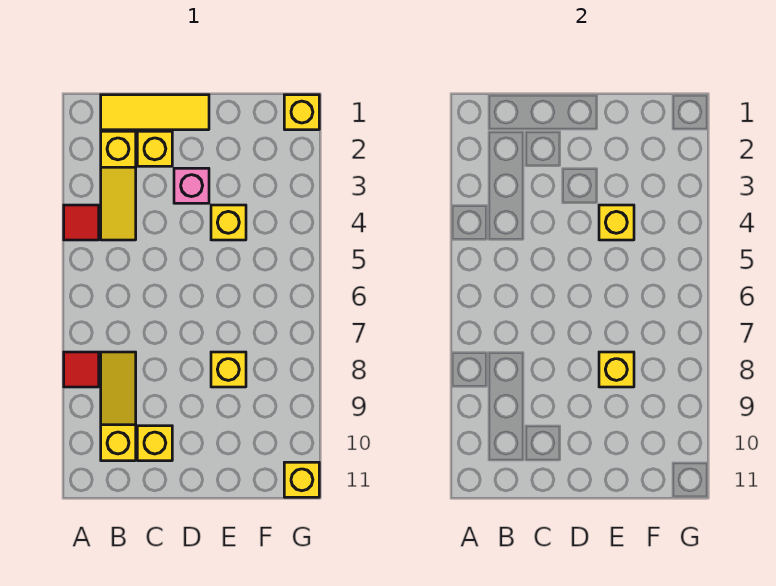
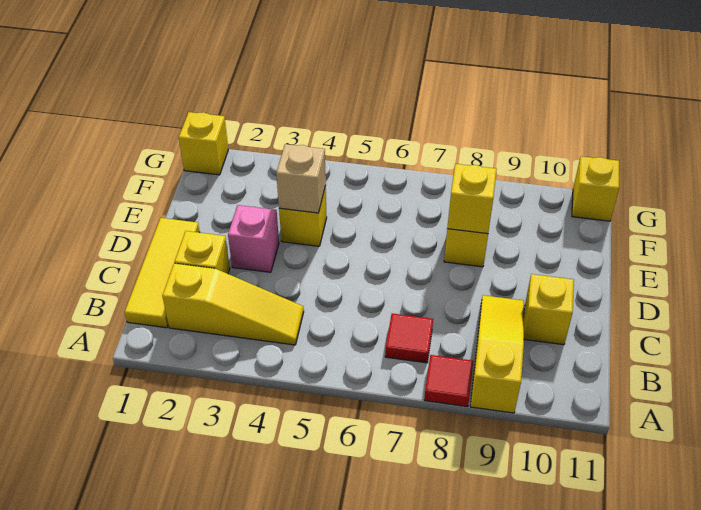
red tile A4 level 1 -> red tile B7 level 1
yellow slope B8:B10 level 1 top 10 -> yellow slope A9:C9 level 1 top A
yellow brick E4 level 2 -> tan brick E4 level 2

